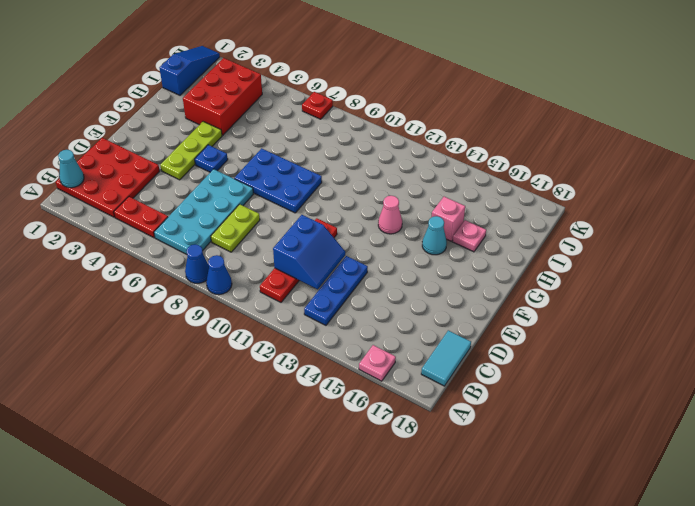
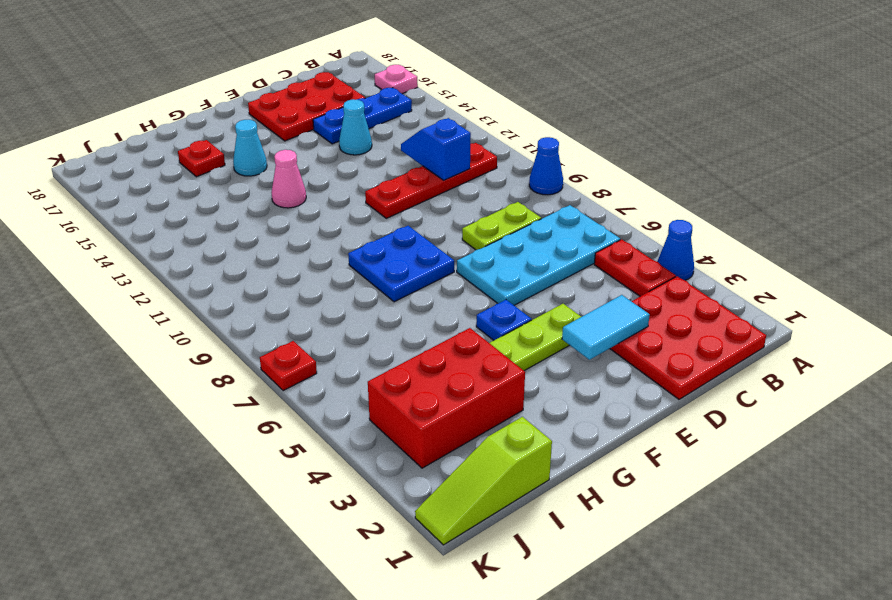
blue cone A8 level 1 -> blue cone A4 level 1
cyan cone B1 level 2 -> cyan cone D14 level 1
blue plate B13:D13 level 1 -> blue plate B15:D15 level 1
cyan tile B18:C18 level 1 -> cyan tile D3:E3 level 2
blue slope C11:D12 level 2 top 11 -> blue slope C11:C12 level 2 top 11
none -> red plate C16:E17 level 1
blue plate F7:G9 level 1 -> blue plate F8:G9 level 1
pink brick H15 level 1 -> none
pink plate H16 level 1 -> red plate H16 level 1
blue slope I1:K1 level 1 top I -> lime slope I1:K1 level 1 top I

